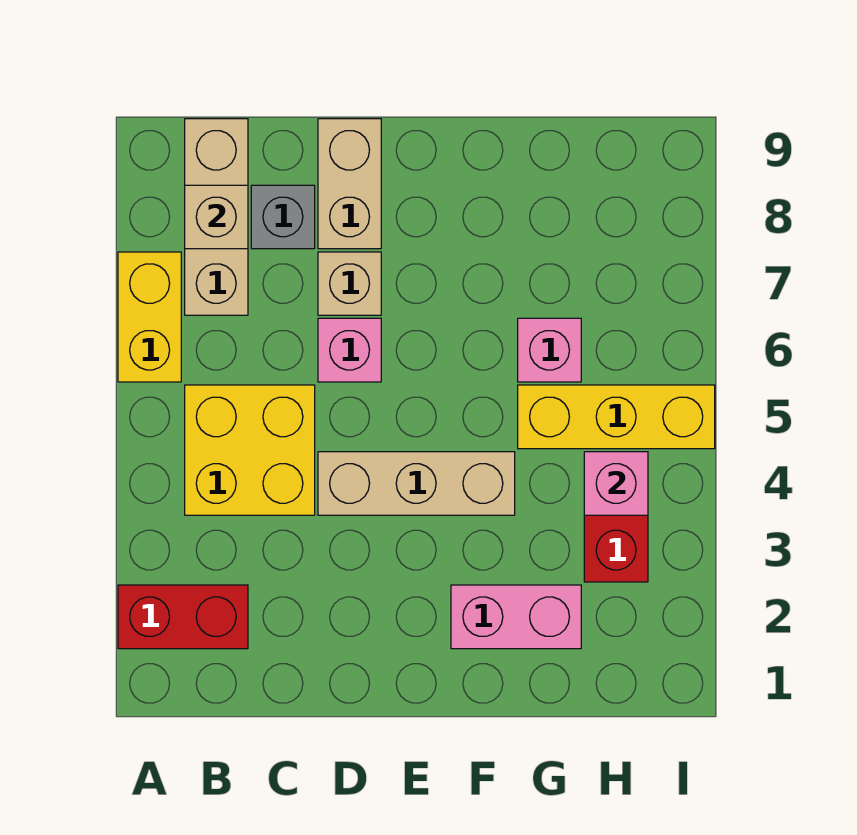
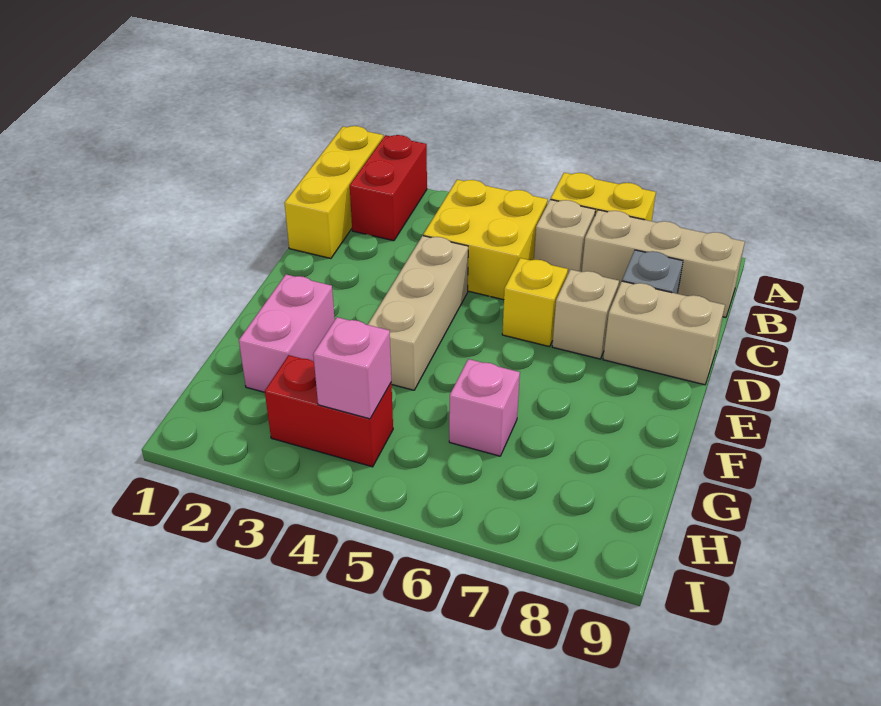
tan brick B8 level 2 -> tan brick B6 level 1
pink brick D6 level 1 -> yellow brick D6 level 1
yellow brick G5:I5 level 1 -> yellow brick A1:C1 level 1

